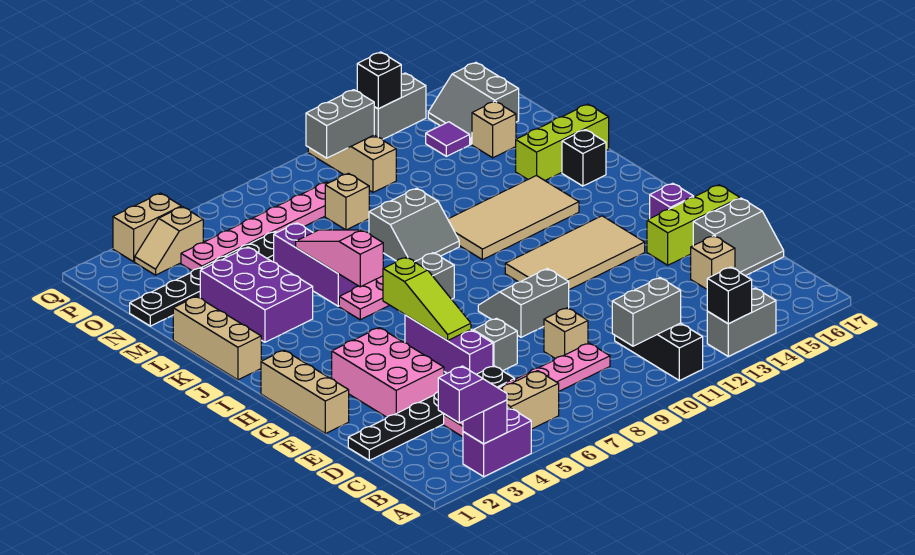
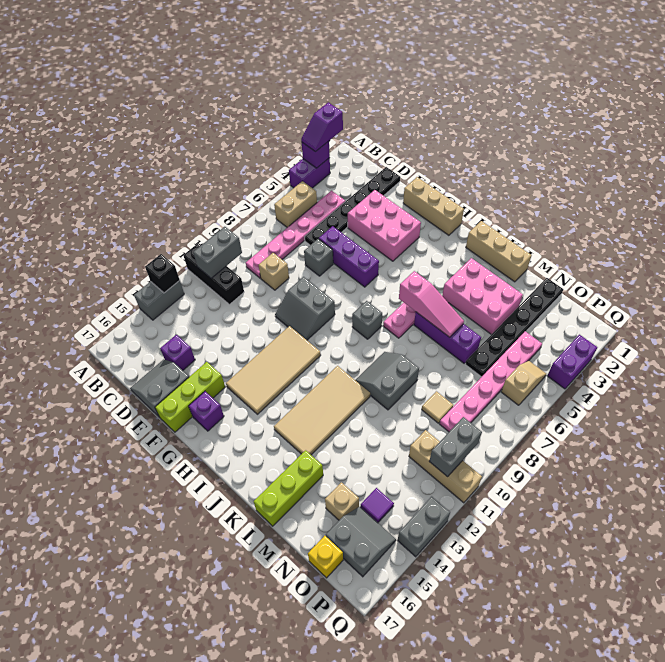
tan brick D15 level 1 -> purple brick D15 level 1
lime slope F6:H6 level 2 top H -> none
grey slope F9:G10 level 1 top F -> grey slope F9:G10 level 1 top 9
purple brick K3:M4 level 1 -> pink brick K3:M4 level 1
black brick K16 level 1 -> none
tan brick N9 level 1 -> tan tile N9 level 1
none -> yellow brick O17 level 1
tan slope P3:P4 level 1 top 4 -> tan slope P5:P6 level 1 top 6
tan brick Q3:Q4 level 1 -> purple brick Q3:Q4 level 1
black brick Q13 level 2 -> none

